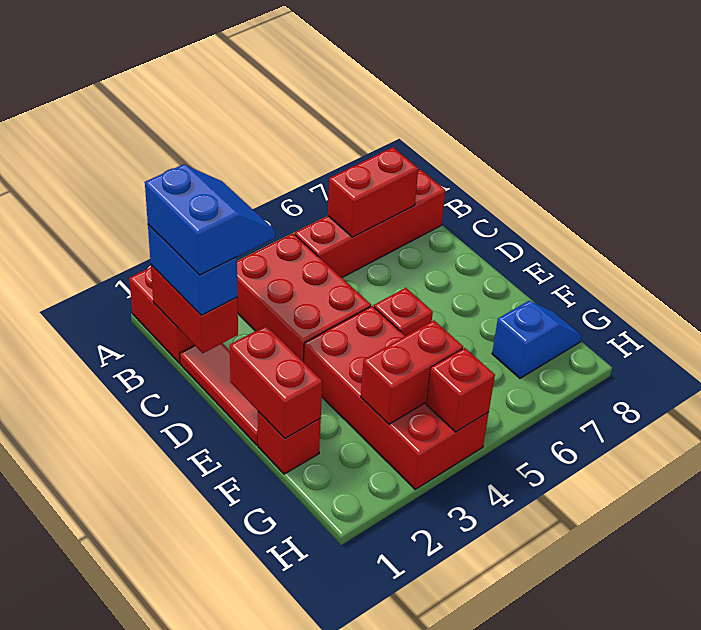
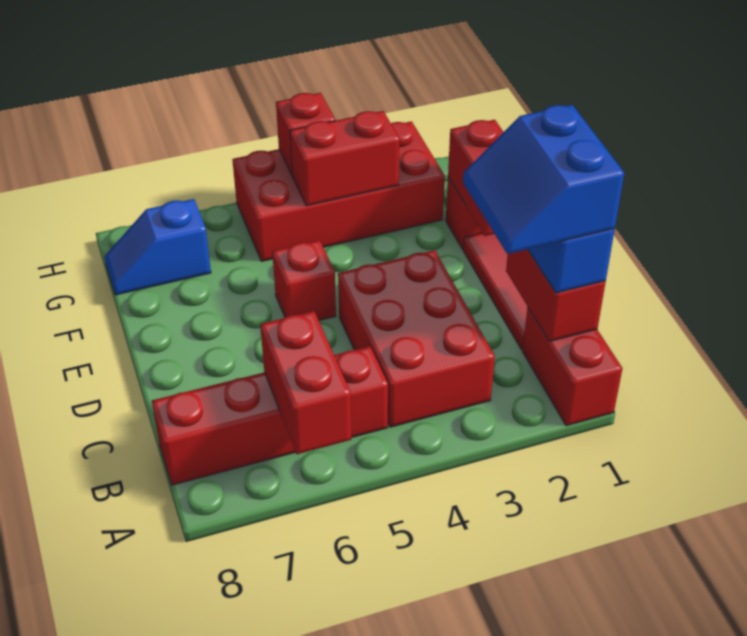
red brick B6:B7 level 2 -> red brick A6:B6 level 2
red brick E3:H4 level 1 -> red brick G2:H5 level 1

